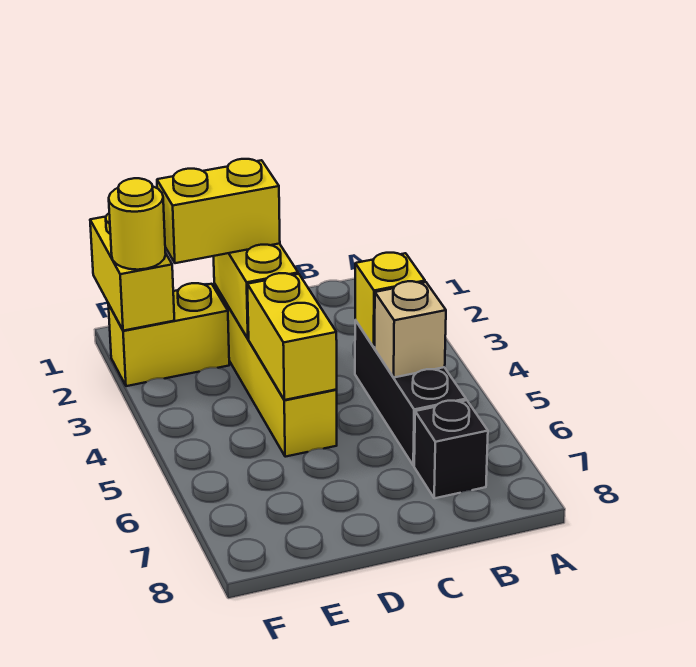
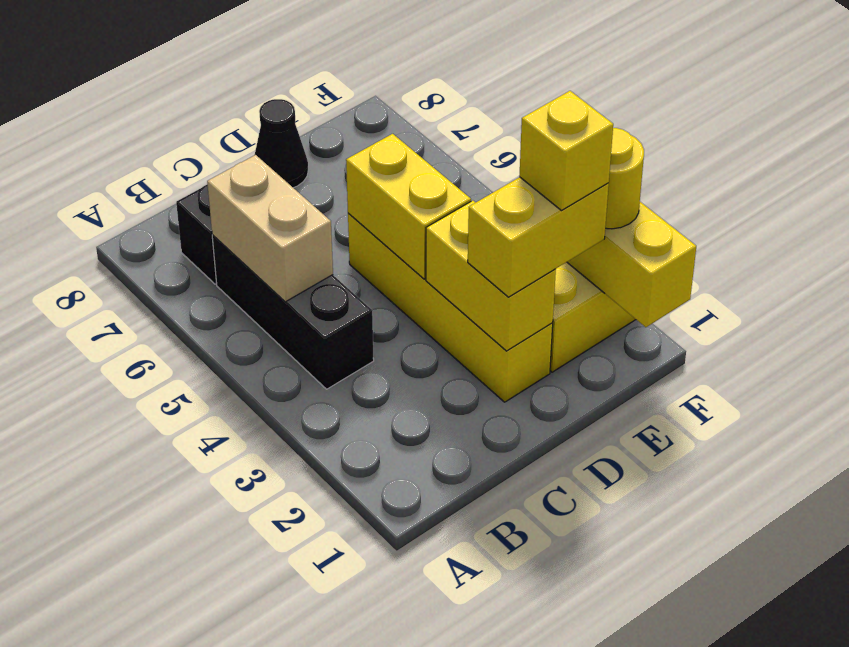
yellow brick B4 level 2 -> yellow brick E2 level 4
tan brick B5 level 2 -> tan brick B5:B6 level 2
none -> black cone D8 level 1

